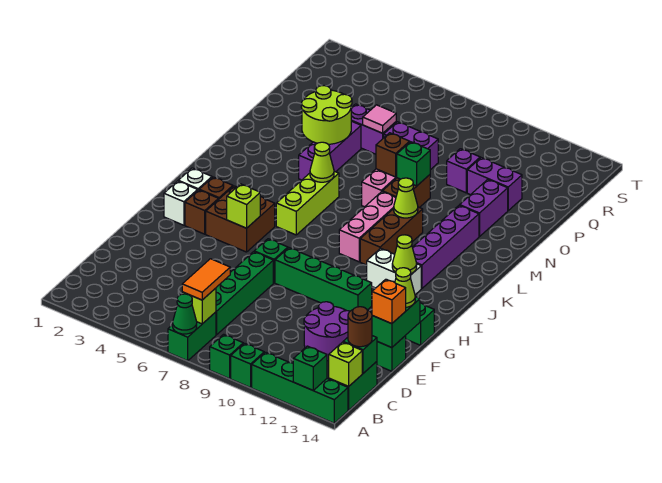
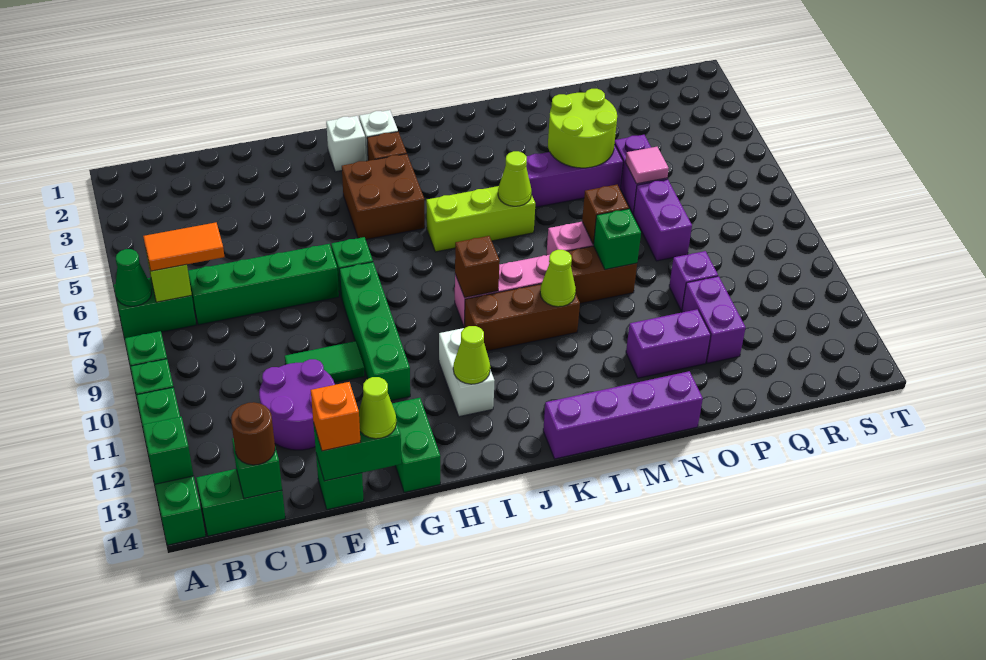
lime brick B14 level 2 -> none
none -> green tile E10:F10 level 1
brown brick H3 level 1 -> brown brick J9 level 2
lime brick H5 level 2 -> none
purple brick J12:M12 level 1 -> purple brick K14:N14 level 1

